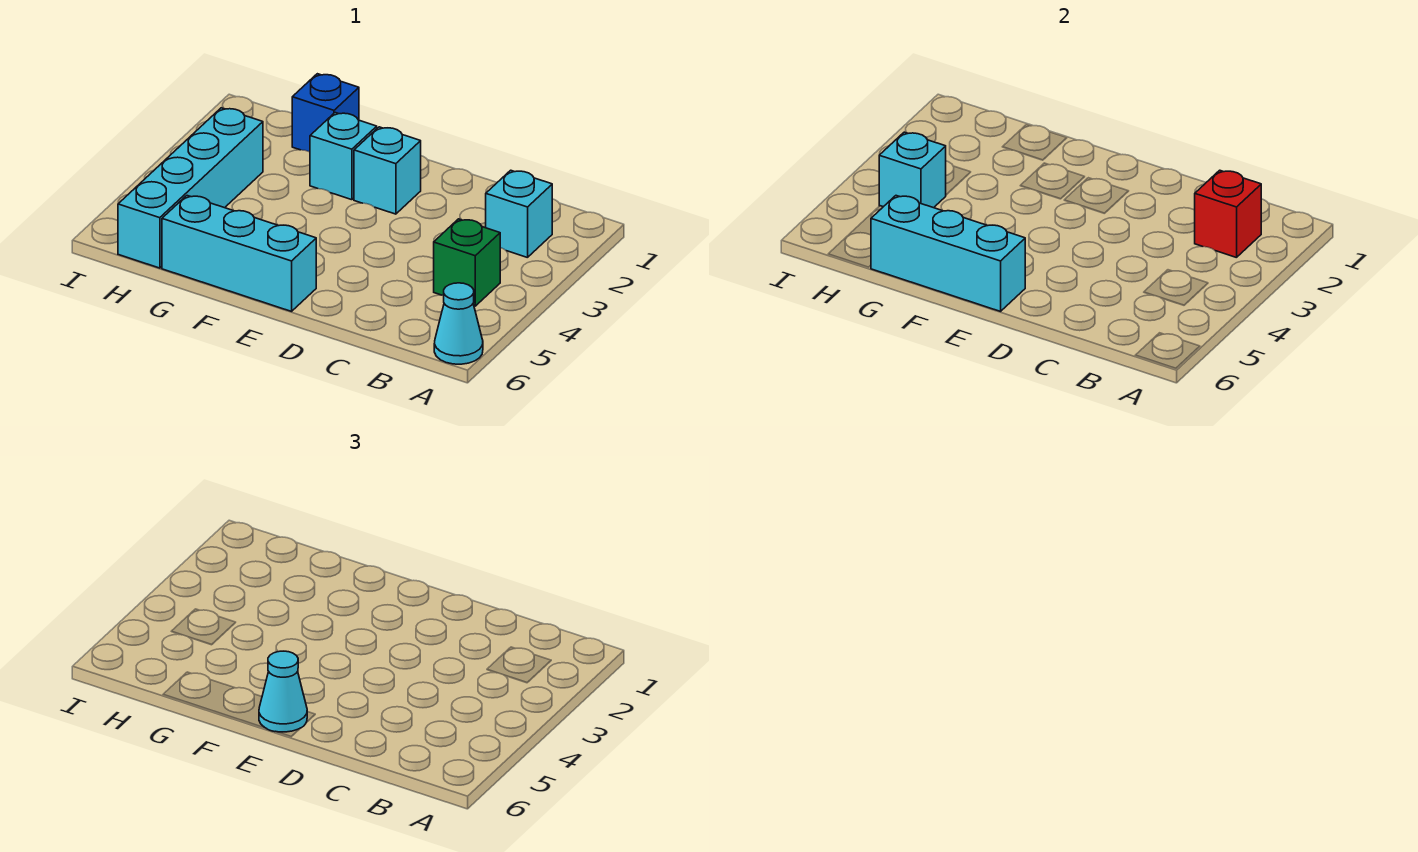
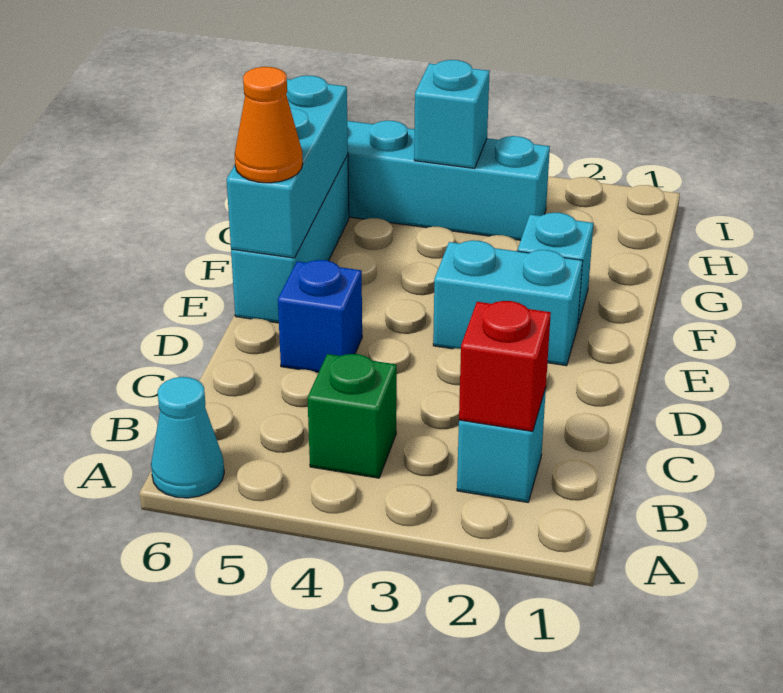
cyan brick E2 level 1 -> cyan brick E2:E3 level 1
cyan cone E6 level 3 -> orange cone E6 level 3
blue brick G1 level 1 -> blue brick D5 level 1

